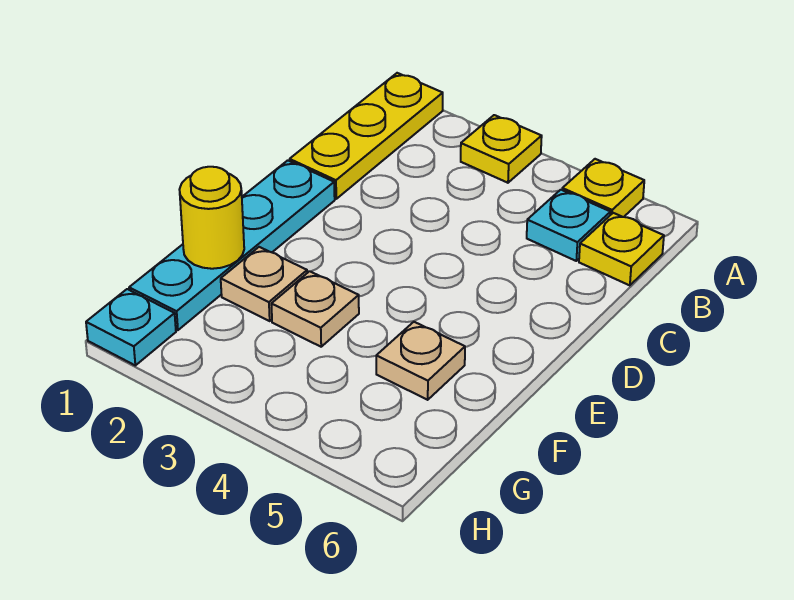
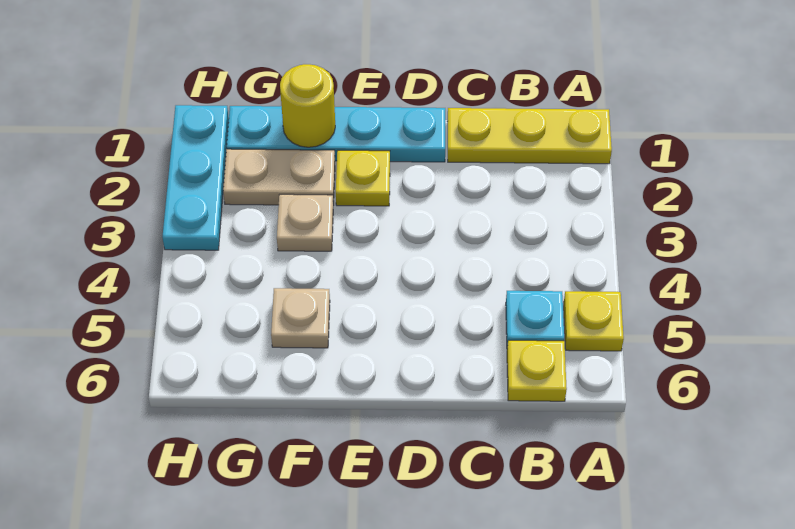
yellow plate A3 level 1 -> yellow plate E2 level 1
tan plate F2 level 1 -> tan plate F2:G2 level 1
cyan plate H1 level 1 -> cyan plate H1:H3 level 1

